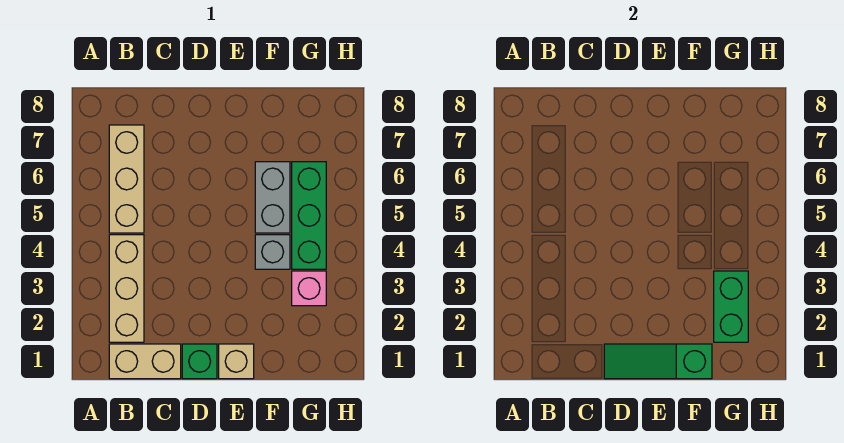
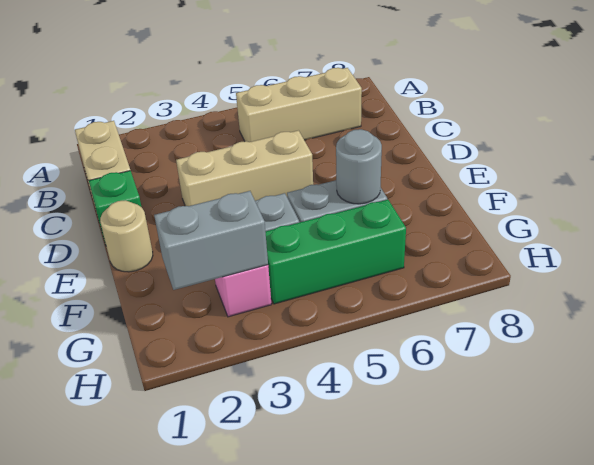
tan brick B2:B4 level 1 -> tan brick D3:D5 level 1
green slope D1:F1 level 2 top F -> none
tan brick E1 level 1 -> tan round brick E1 level 1
none -> grey round brick F6 level 2
green brick G2:G3 level 2 -> grey brick G2:G3 level 2

